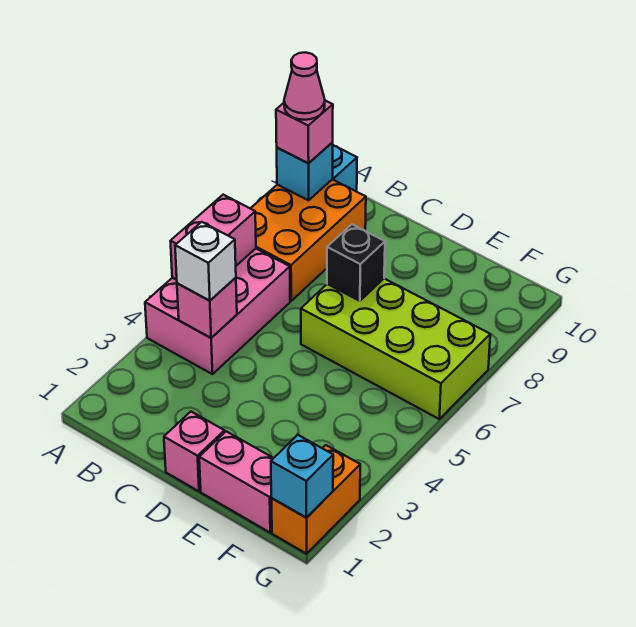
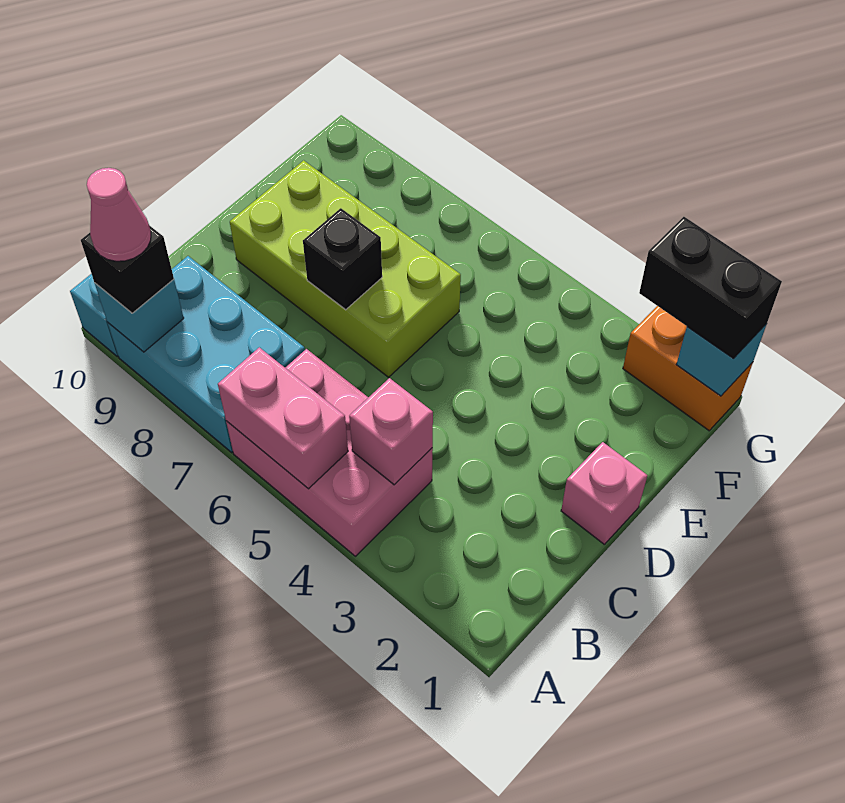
orange brick A7:B9 level 1 -> cyan brick A7:B9 level 1
pink brick A9 level 3 -> black brick A9 level 3
white brick B4 level 3 -> none
lime brick D6:G7 level 1 -> lime brick D6:E9 level 1
pink brick E1:F1 level 1 -> none
none -> black brick G1:G2 level 3

